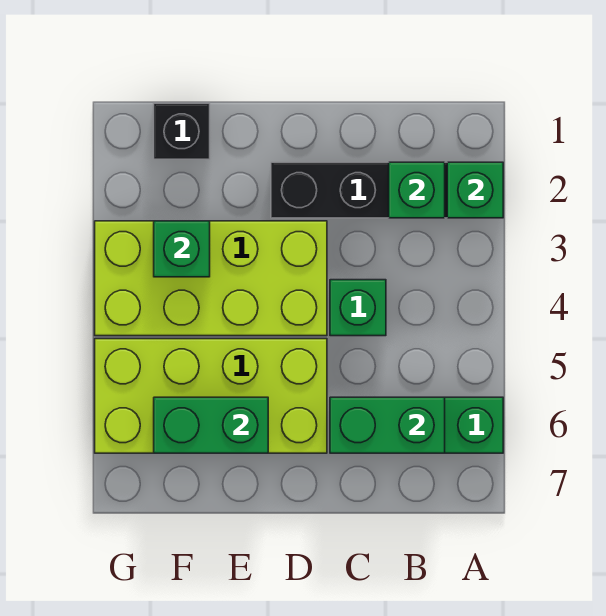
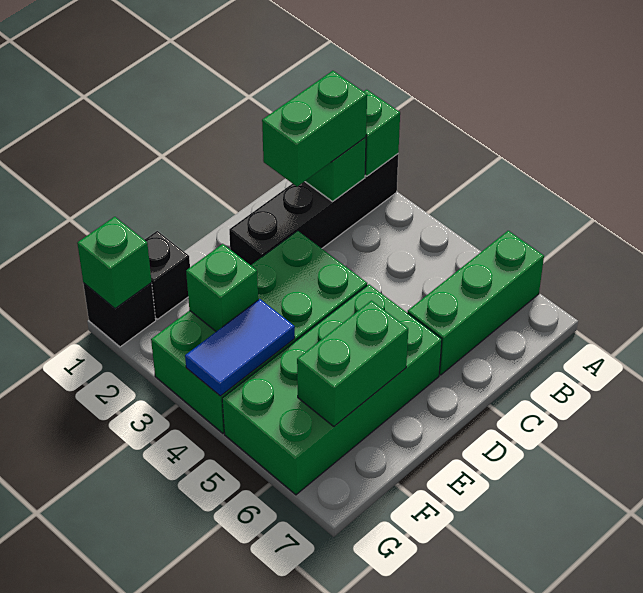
green brick B6:C6 level 2 -> green brick B2:C2 level 3
green brick C4 level 1 -> green brick G1 level 2
lime brick D3:G4 level 1 -> green brick D3:G4 level 1
lime brick D5:G6 level 1 -> green brick D5:G6 level 1
none -> blue tile F4:G4 level 2
none -> black brick G1 level 1

